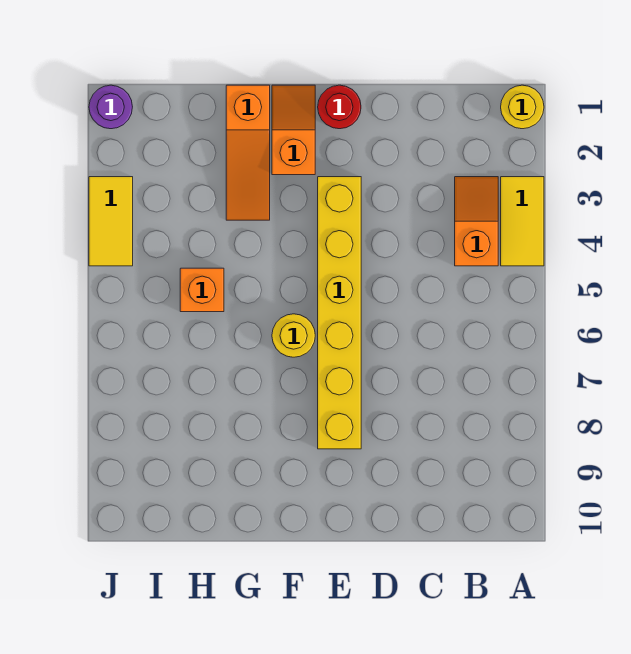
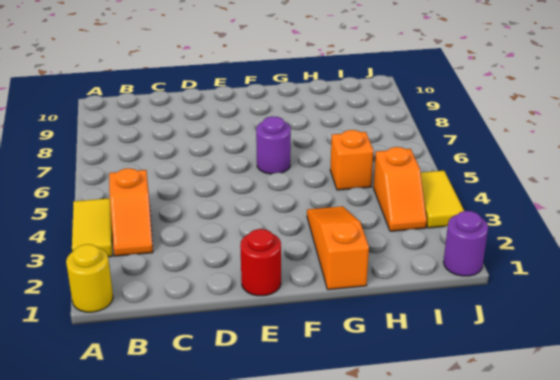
yellow brick E3:E8 level 1 -> none
orange slope F1:F2 level 1 top 2 -> orange slope I3:I4 level 1 top 4
yellow round brick F6 level 1 -> purple round brick F6 level 1

